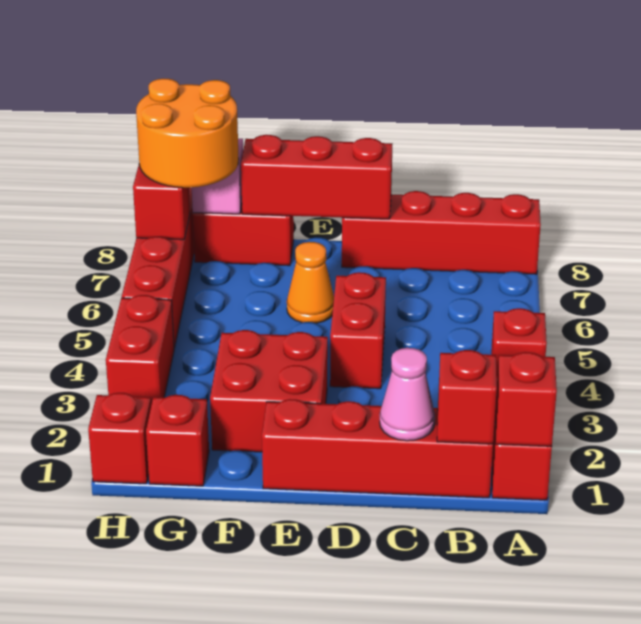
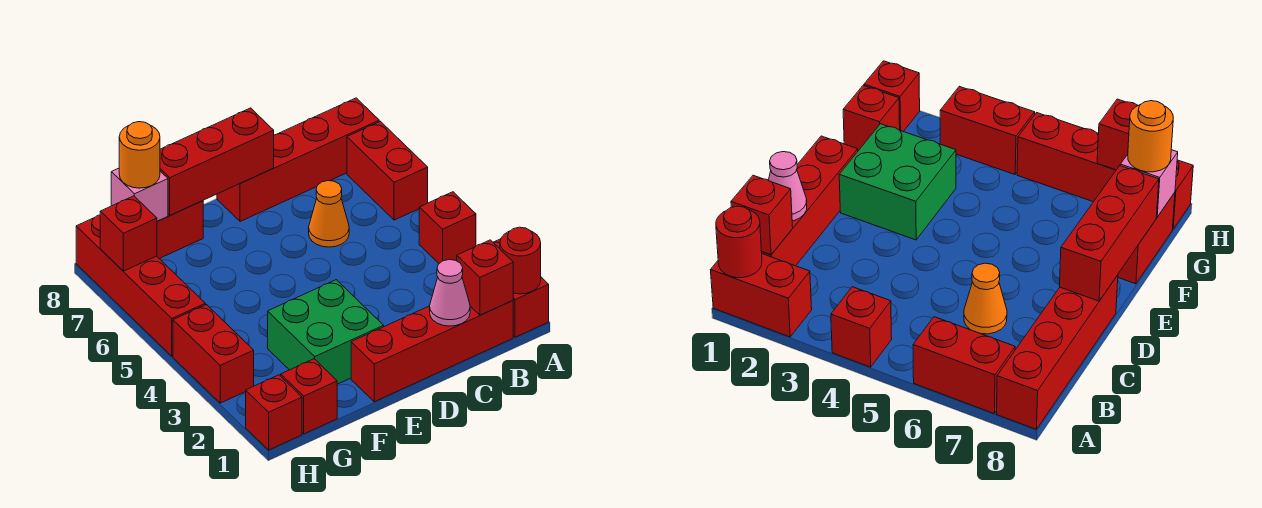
red brick A1 level 2 -> red round brick A1 level 2
red brick D4:D5 level 1 -> red brick A6:A7 level 1
red brick E2:F3 level 1 -> green brick E2:F3 level 1
orange cone E6 level 1 -> orange cone C6 level 1
orange round brick G7:H8 level 3 -> orange round brick G8 level 3

